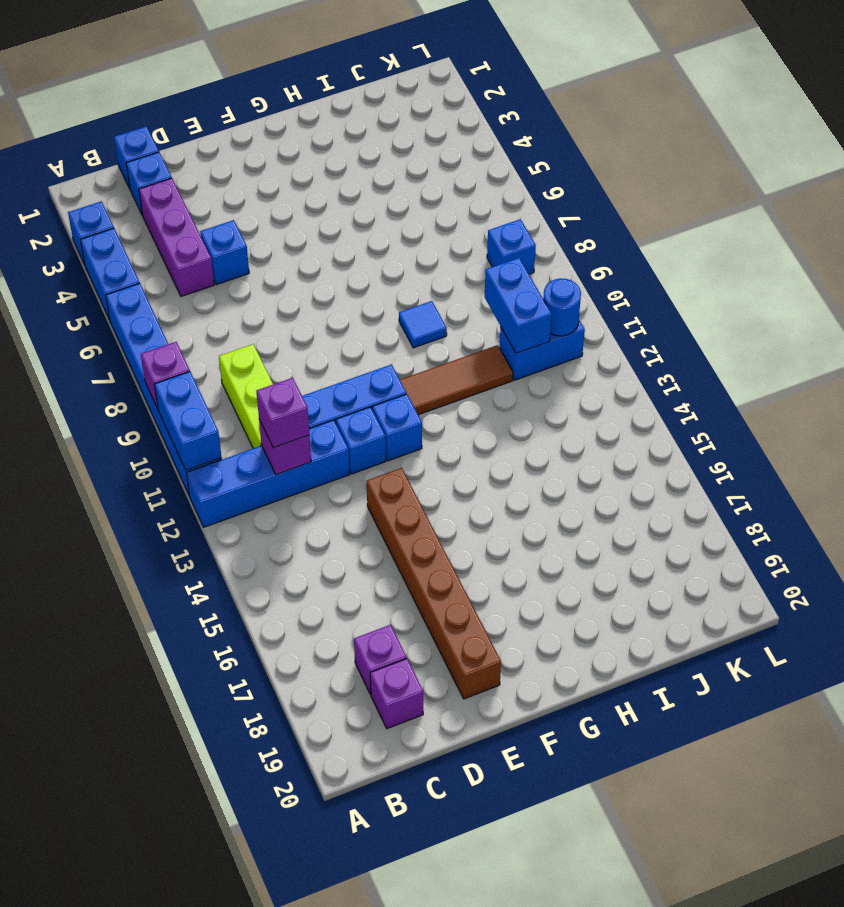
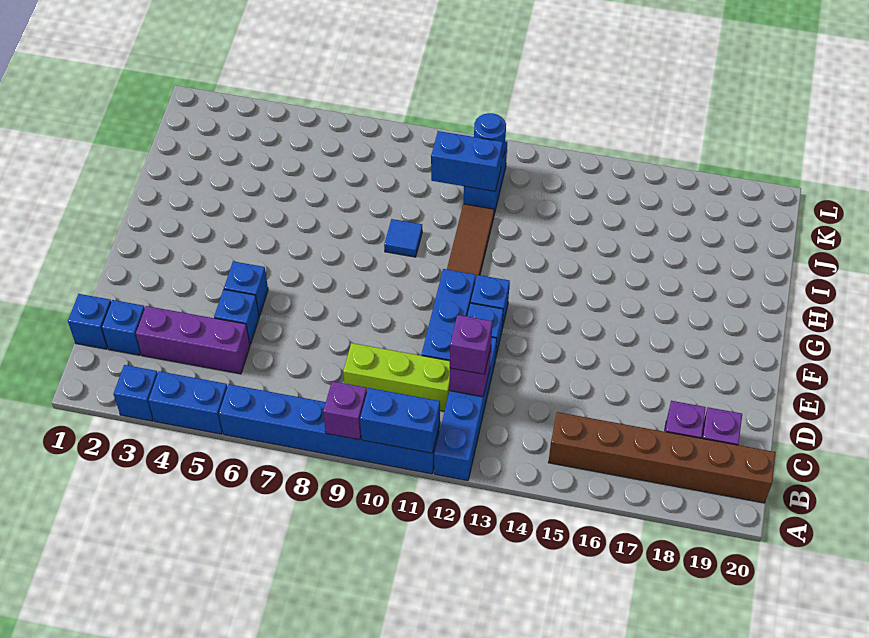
brown brick E14:E19 level 1 -> brown brick B15:B20 level 1
blue brick K8 level 1 -> blue brick E5 level 1

